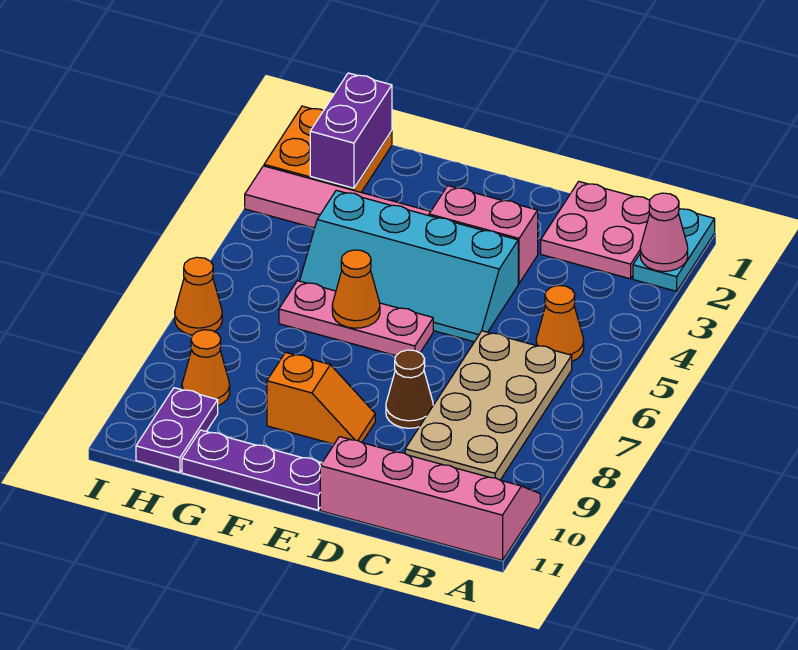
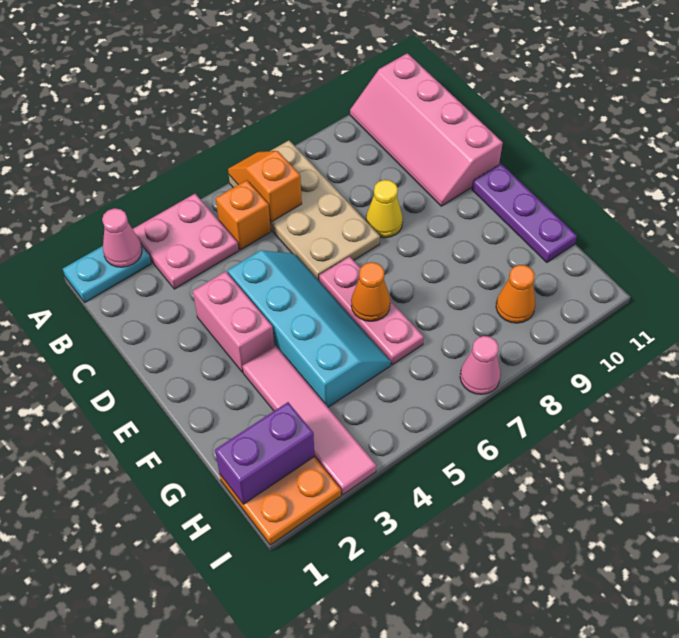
pink plate B1:C2 level 1 -> pink plate A3:B4 level 1
orange cone B5 level 1 -> orange brick B5 level 1
tan plate B6:C9 level 1 -> tan plate A6:D7 level 1
brown cone D8 level 1 -> yellow cone D8 level 1
orange slope E9:F9 level 1 top F -> orange slope A6:B6 level 2 top B
purple plate H10:H11 level 1 -> none
orange cone I7 level 1 -> pink cone I7 level 1

